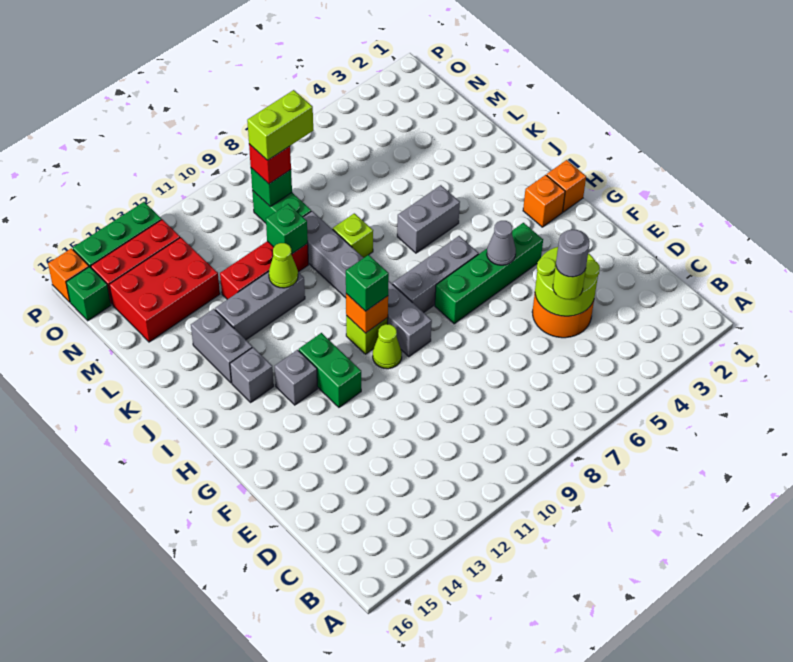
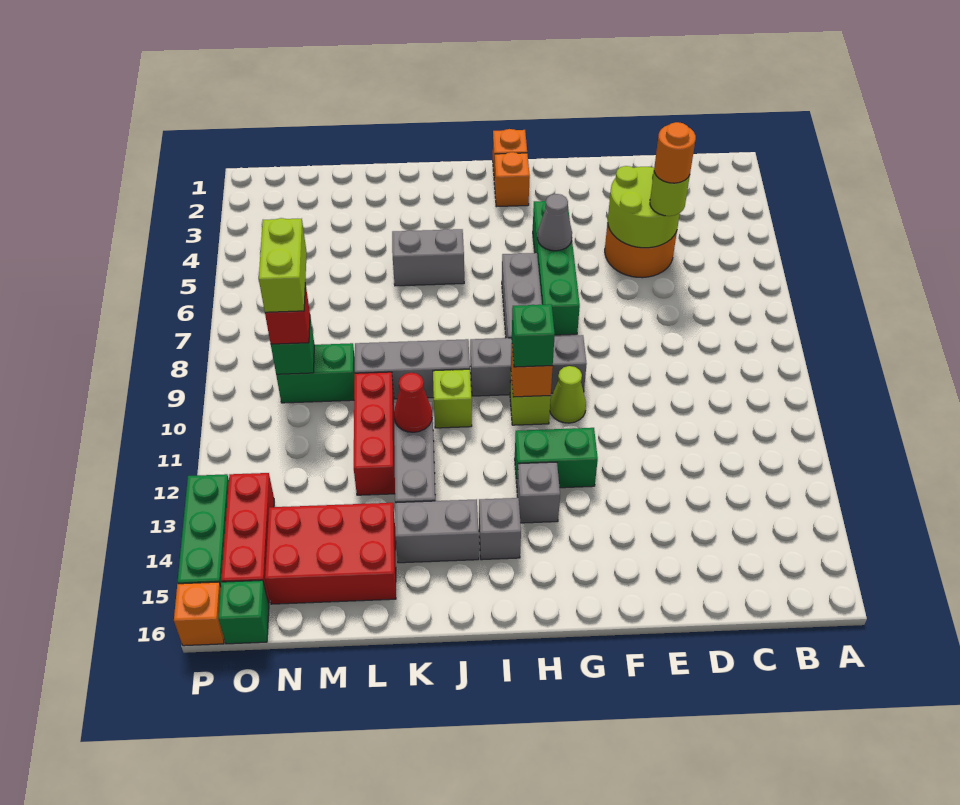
grey round brick D5 level 4 -> orange round brick D5 level 4
grey brick J5:J6 level 1 -> grey brick J5:K5 level 1
lime brick K8 level 1 -> lime brick J10 level 1
lime cone K11 level 2 -> red cone K11 level 2
green brick L10 level 2 -> none
red brick M13:N15 level 1 -> red brick L14:N15 level 1

